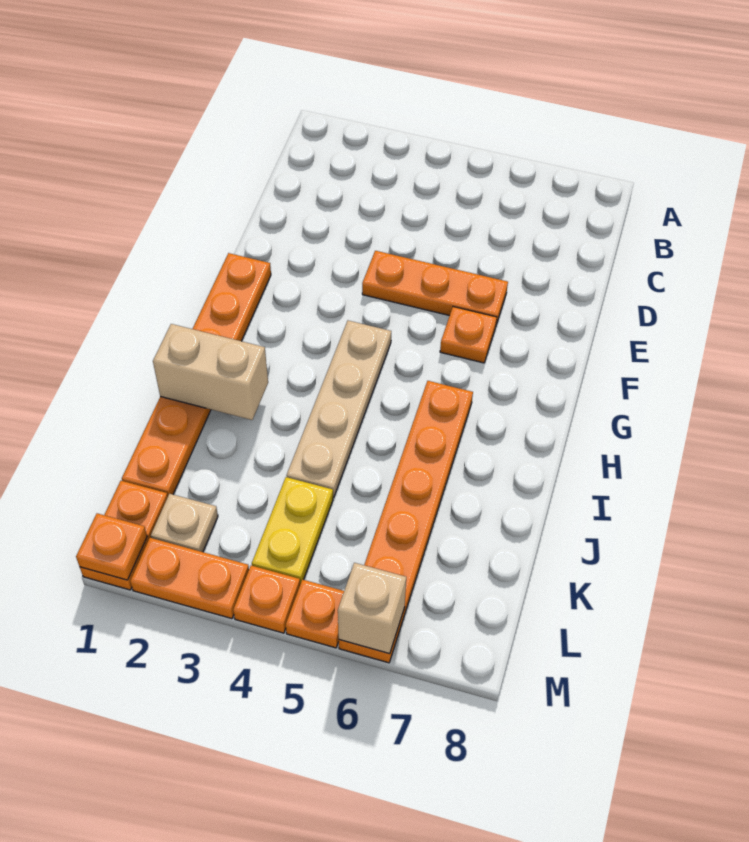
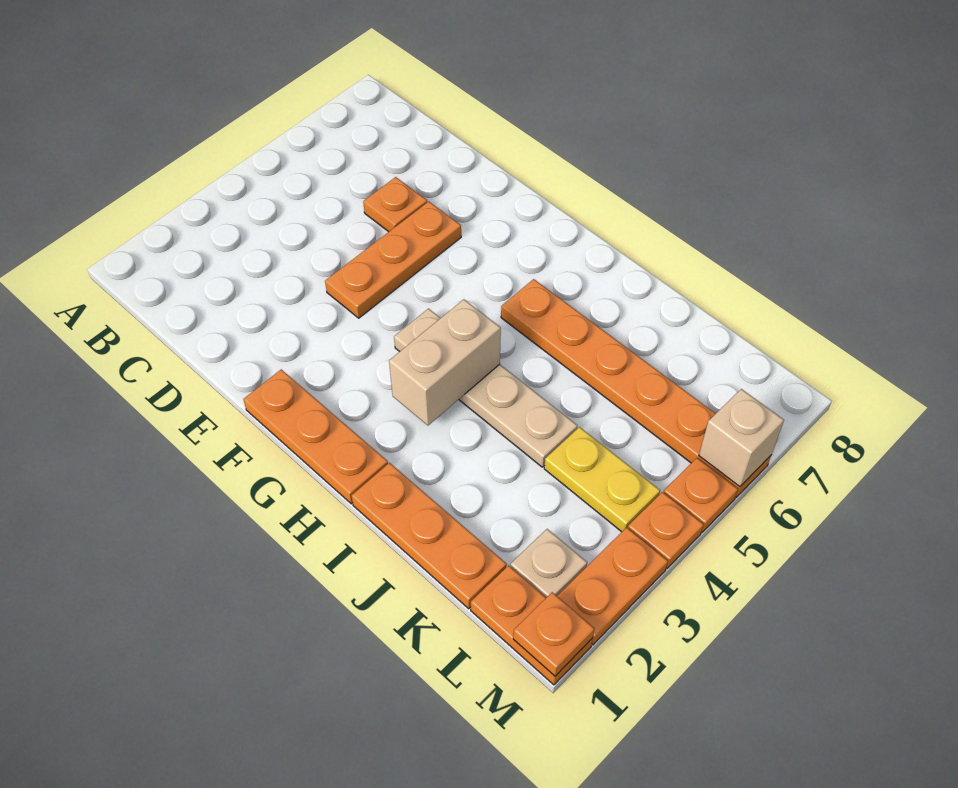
orange plate F6 level 1 -> orange plate D6 level 1
tan brick I1:I2 level 2 -> tan brick H3:H4 level 2

